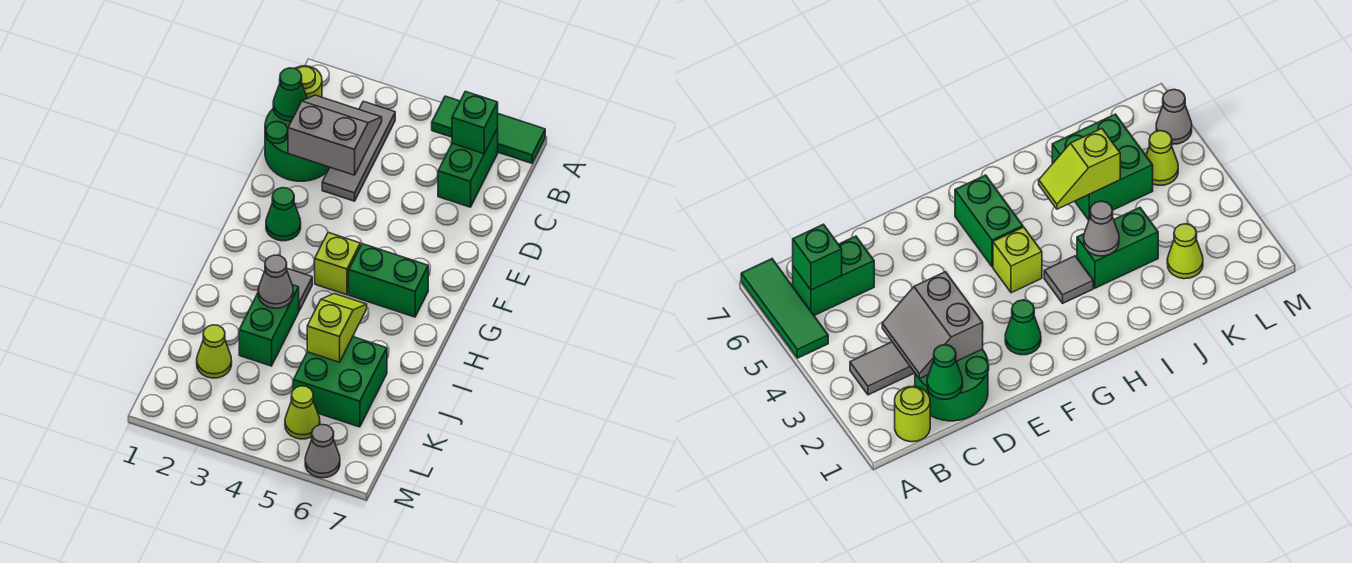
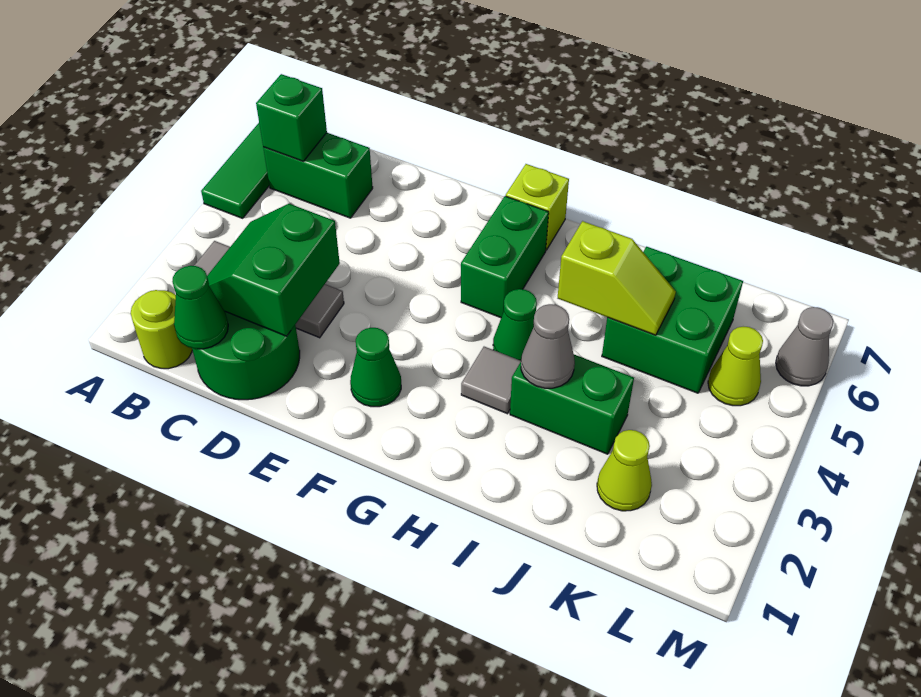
grey slope C2:D3 level 2 top D -> green slope C2:D3 level 2 top D
lime brick G4 level 1 -> lime brick G7 level 1
none -> green cone H4 level 1
lime slope I5:J5 level 2 top J -> lime slope I5:J5 level 2 top I

